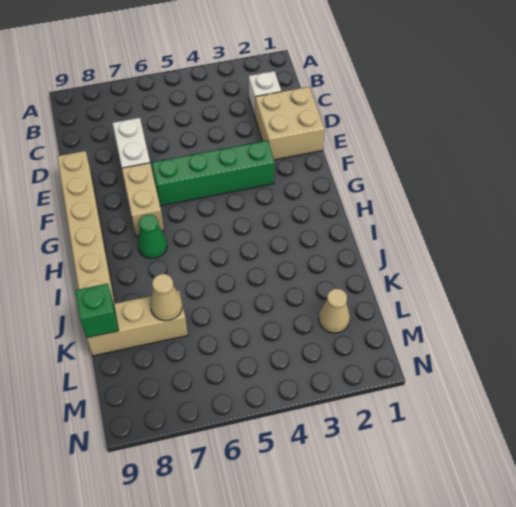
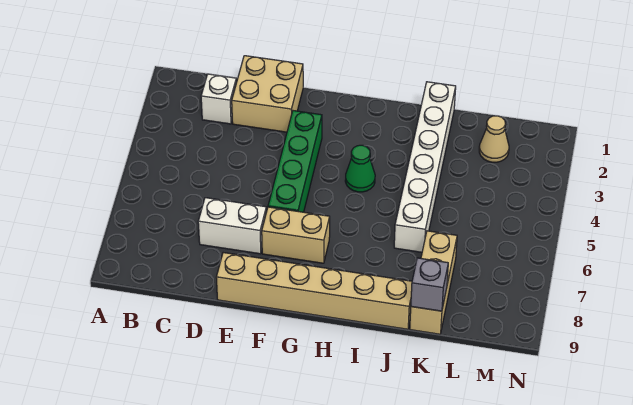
green cone H7 level 1 -> green cone H4 level 1
none -> white brick J1:J6 level 1
tan cone K7 level 2 -> none
green brick K9 level 2 -> grey brick K9 level 2

